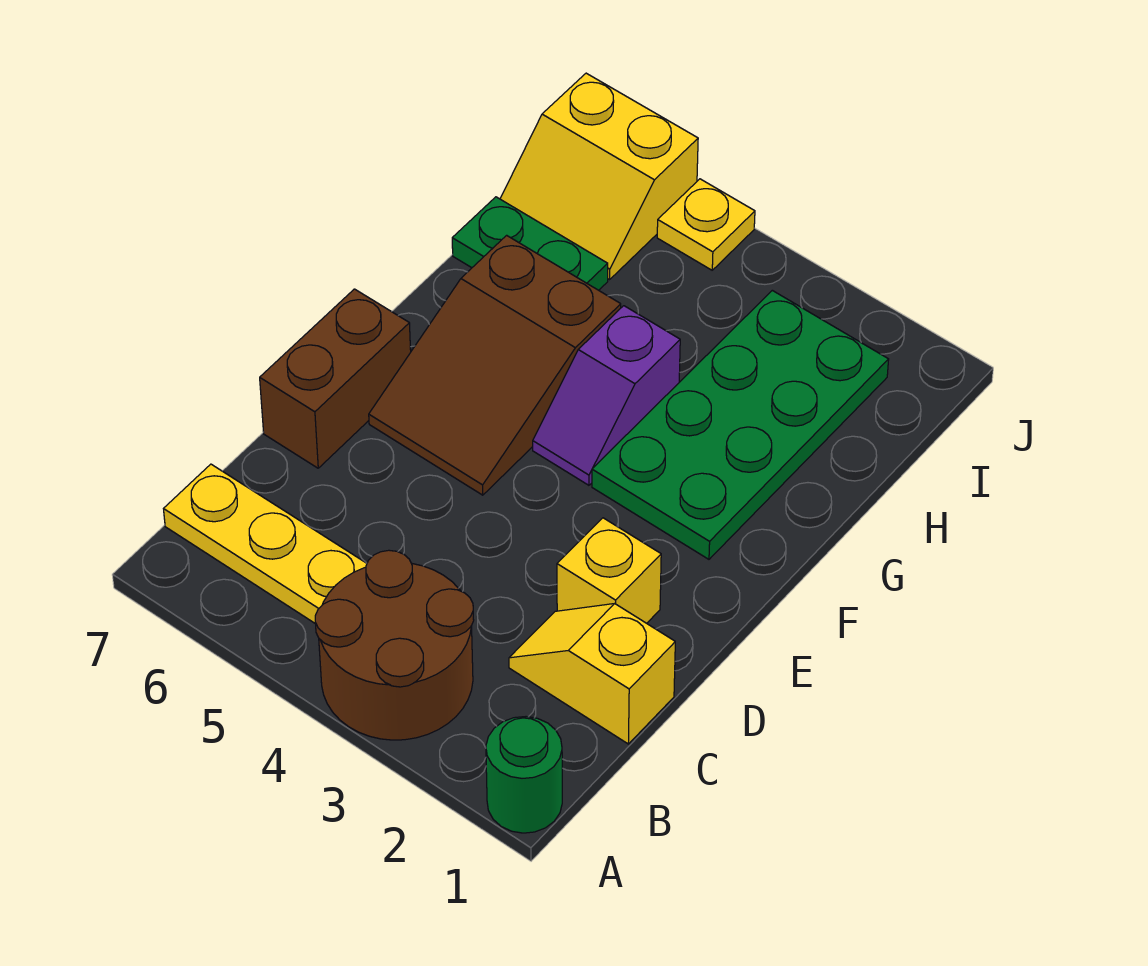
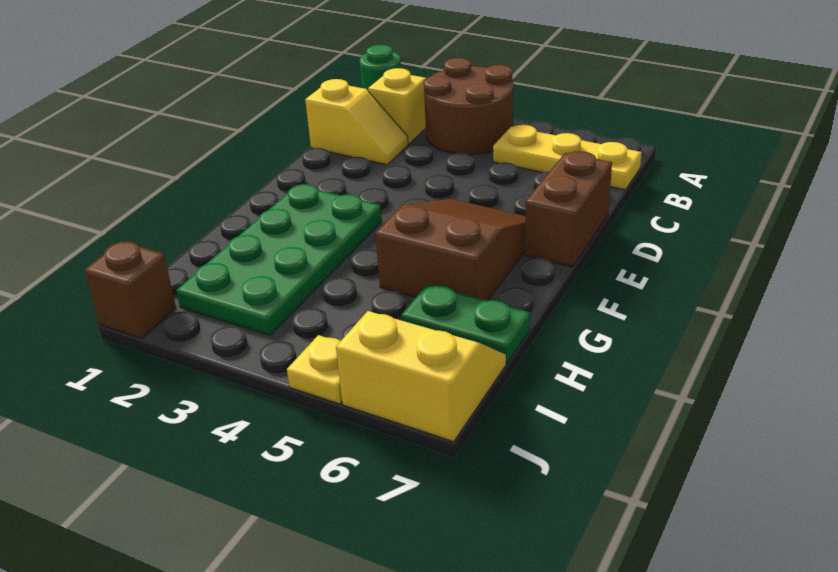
yellow brick D2 level 1 -> yellow brick B2 level 1
purple slope F4:G4 level 1 top G -> none
none -> brown brick J1 level 1

